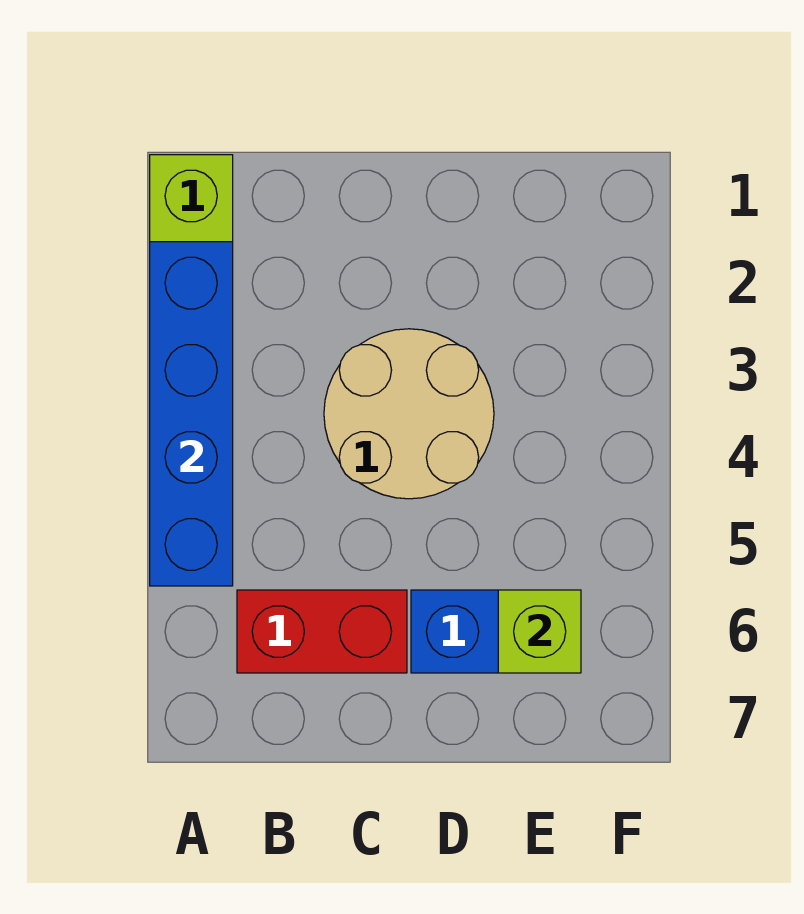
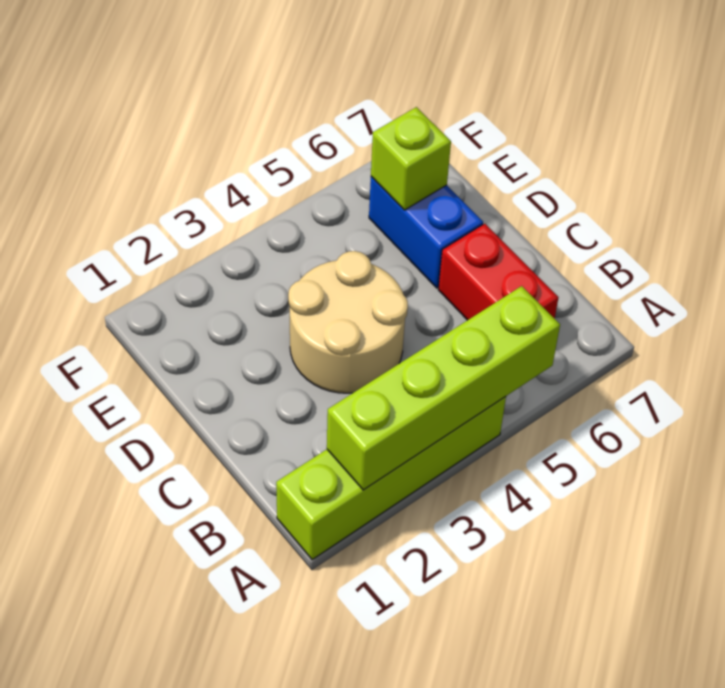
blue brick A2:A5 level 2 -> lime brick A2:A5 level 2

